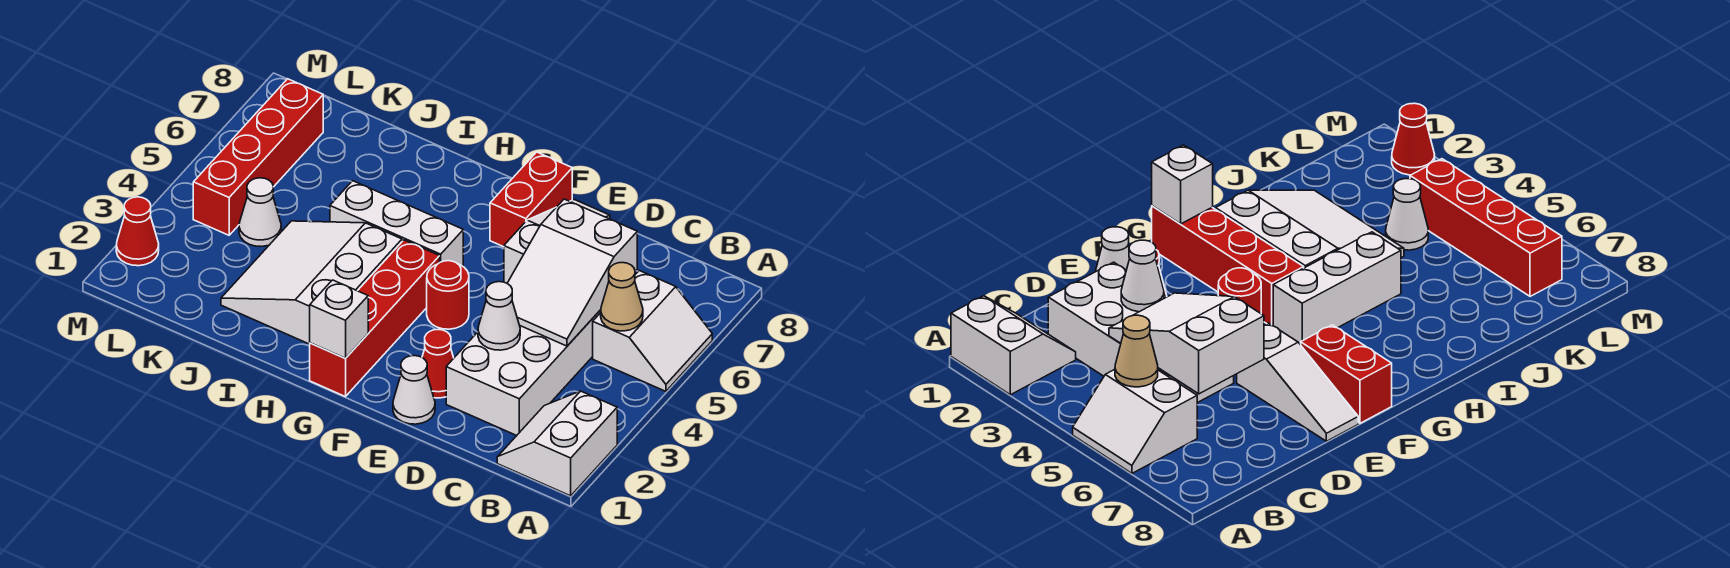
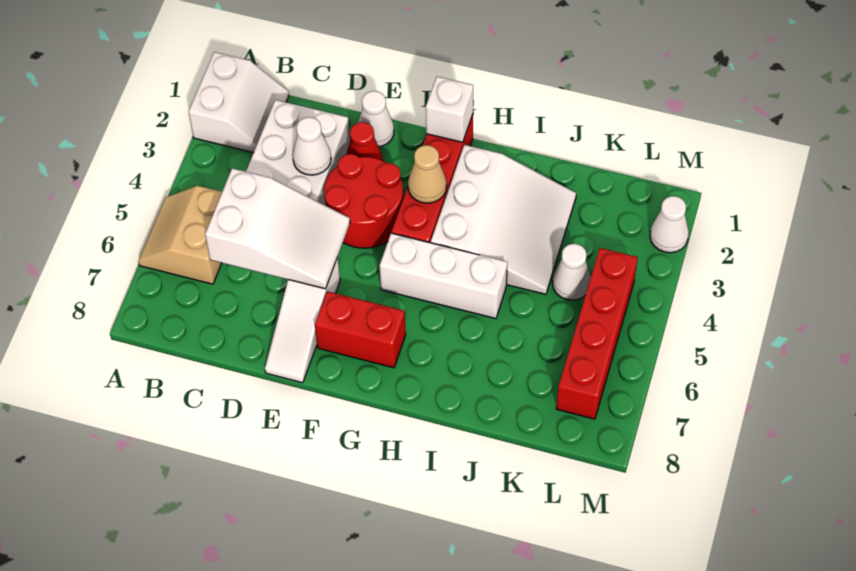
white slope A5:B6 level 1 top B -> tan slope A5:B6 level 1 top B
tan cone B5 level 2 -> tan cone G3 level 2
white slope C4:D6 level 2 top 6 -> white slope C5:E6 level 2 top C
red round brick F4 level 1 -> red round brick E3:F4 level 1
red brick F7:F8 level 1 -> red brick F7:G7 level 1
red cone M2 level 1 -> white cone M2 level 1

